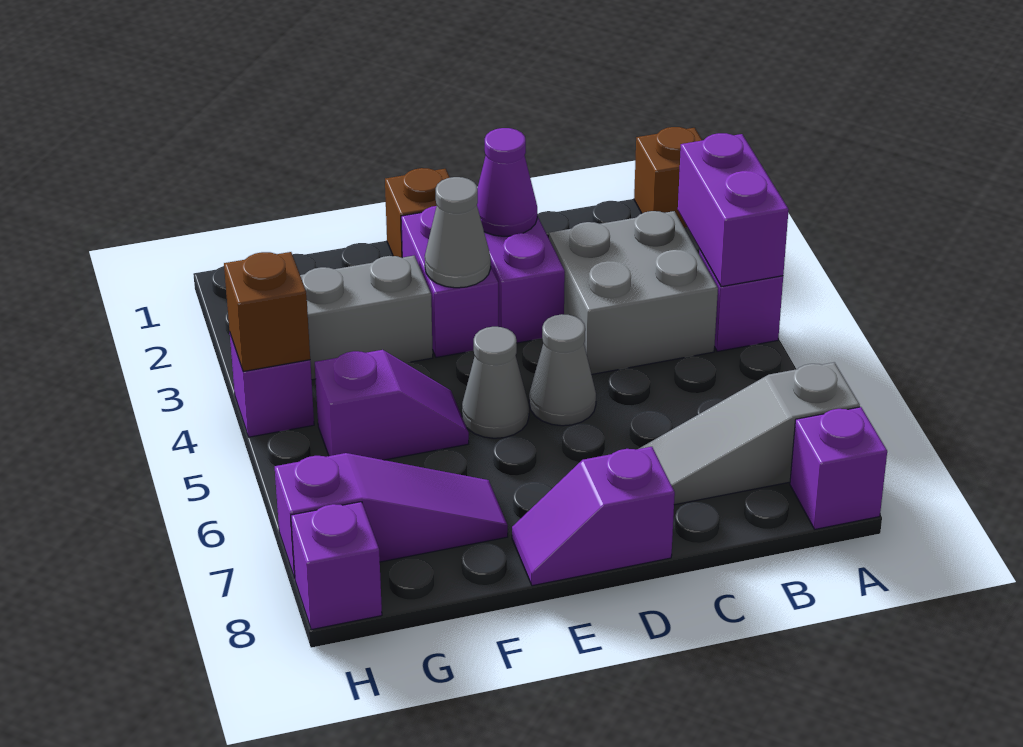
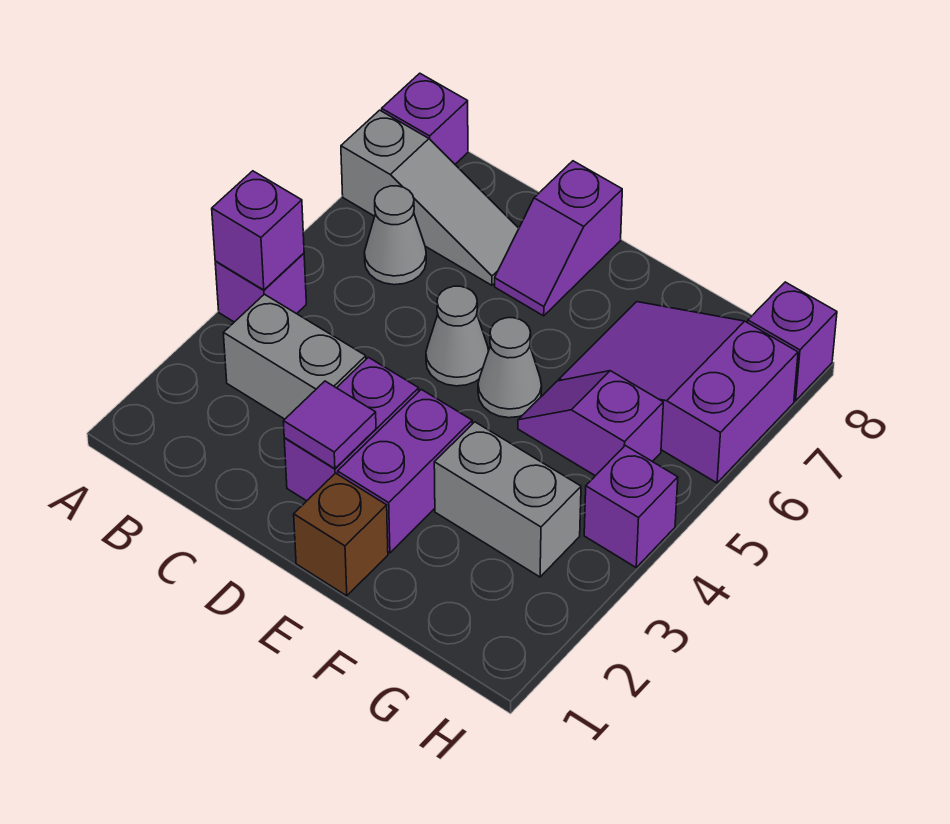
brown brick A1 level 1 -> none
purple brick A3:A4 level 2 -> purple brick A4 level 2
grey brick B3:C4 level 1 -> grey brick B3:C3 level 1
purple cone D2 level 2 -> purple tile D2 level 2
purple slope D8:E8 level 1 top D -> purple slope D7:D8 level 1 top 8
grey cone E3 level 2 -> grey cone B6 level 1
purple slope F7:H7 level 1 top H -> purple slope F6:H7 level 1 top H
brown brick H4 level 2 -> none

